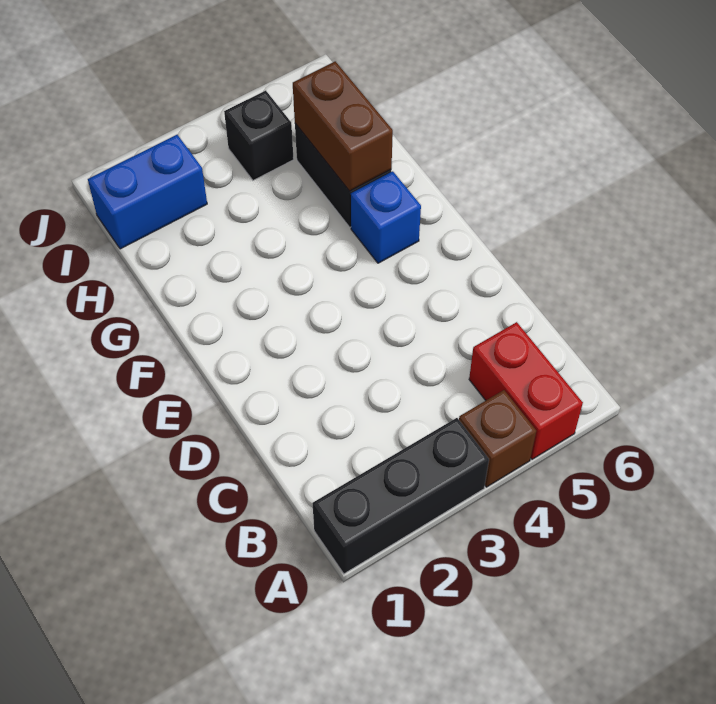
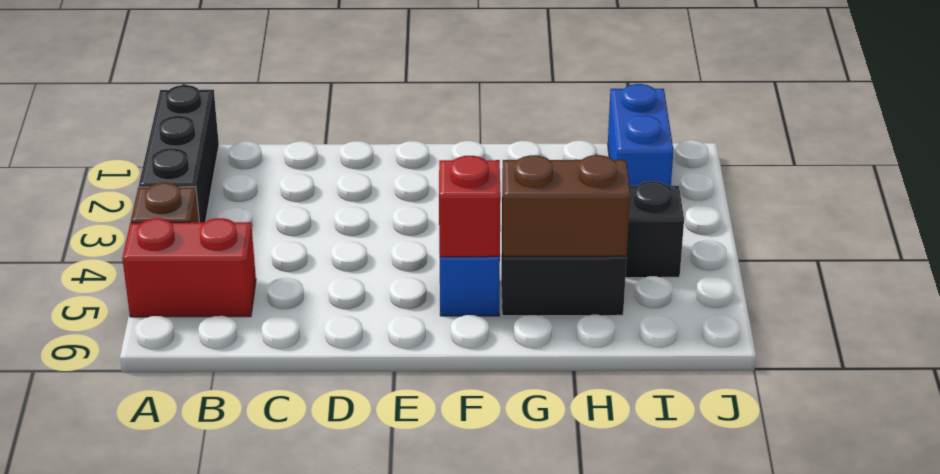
none -> red brick F5 level 2

